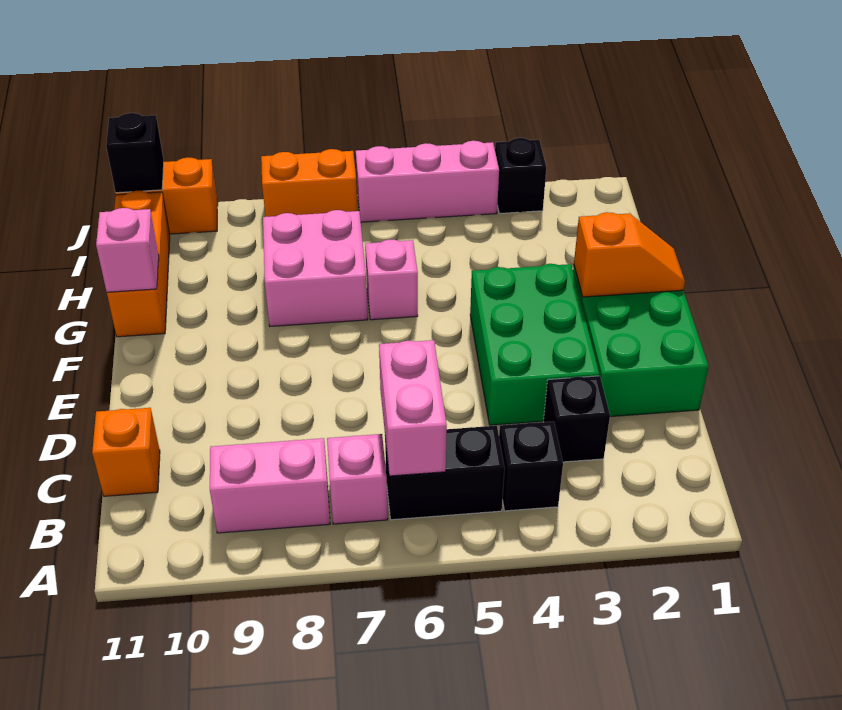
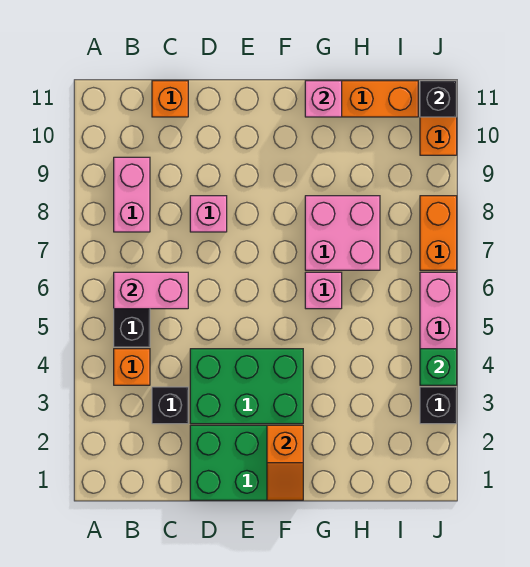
black brick B4 level 1 -> orange brick B4 level 1
pink brick B7 level 1 -> pink brick D8 level 1
none -> green brick J4 level 2

